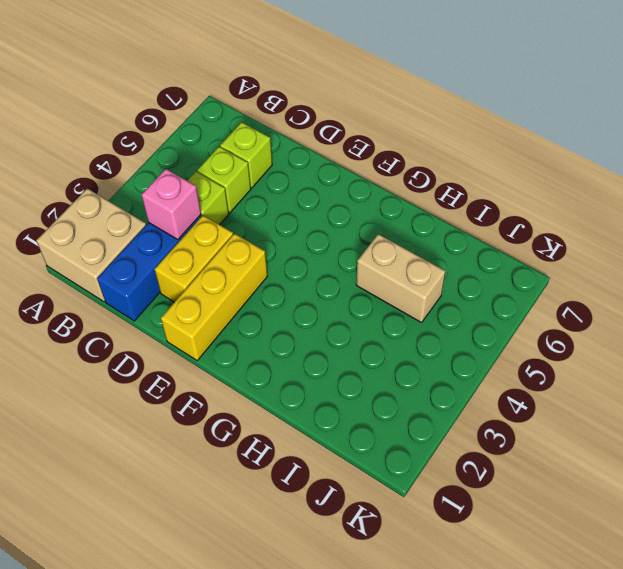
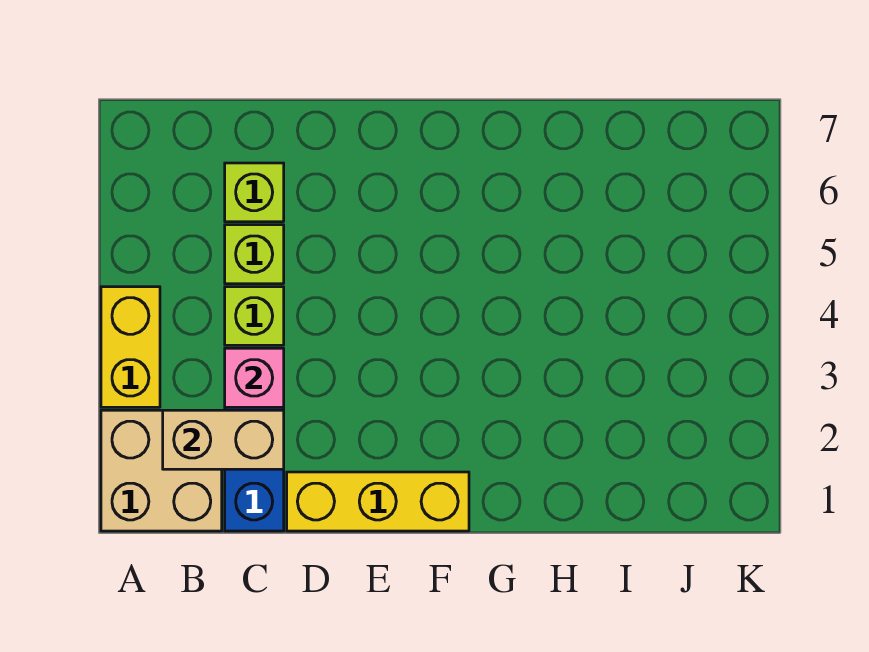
yellow brick D2:D3 level 1 -> yellow brick A3:A4 level 1
yellow brick E1:E3 level 1 -> yellow brick D1:F1 level 1
tan brick H5:I5 level 1 -> tan brick B2:C2 level 2

